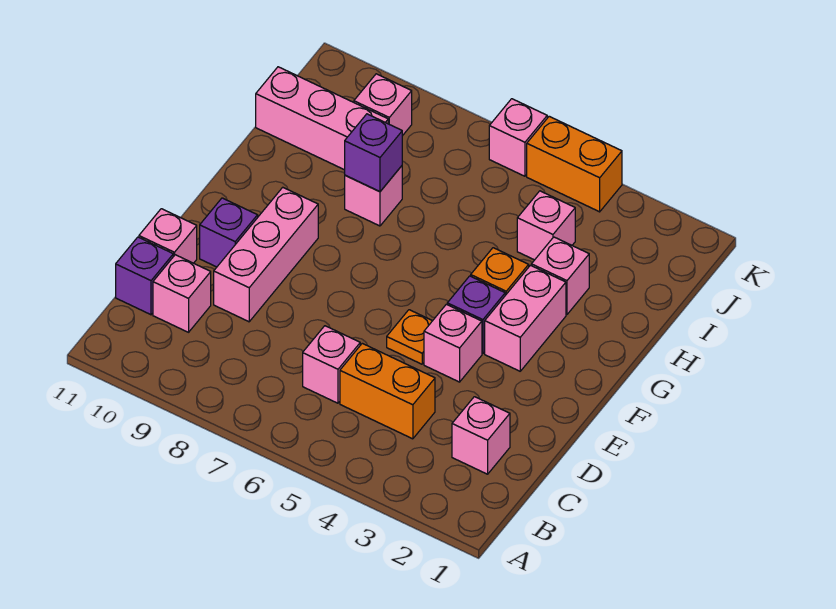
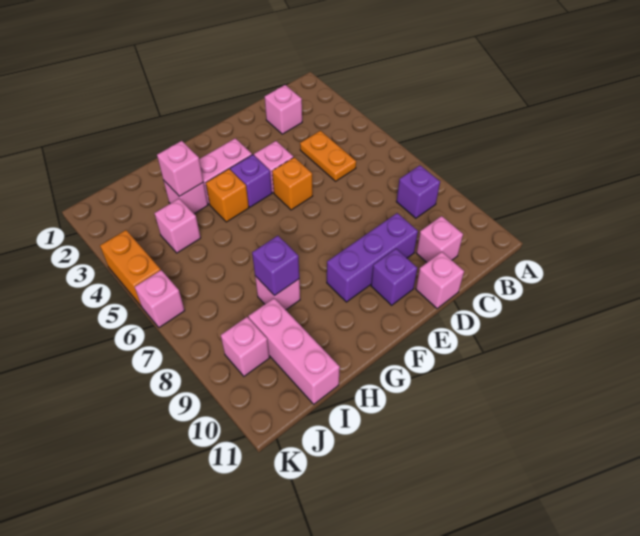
orange brick C4:C5 level 1 -> orange plate C4:C5 level 1
pink brick C6 level 1 -> pink brick H3 level 2
purple brick C11 level 1 -> purple brick B8 level 1
pink brick D9:F9 level 1 -> purple brick D9:F9 level 1
orange plate E5 level 1 -> orange brick E5 level 1

